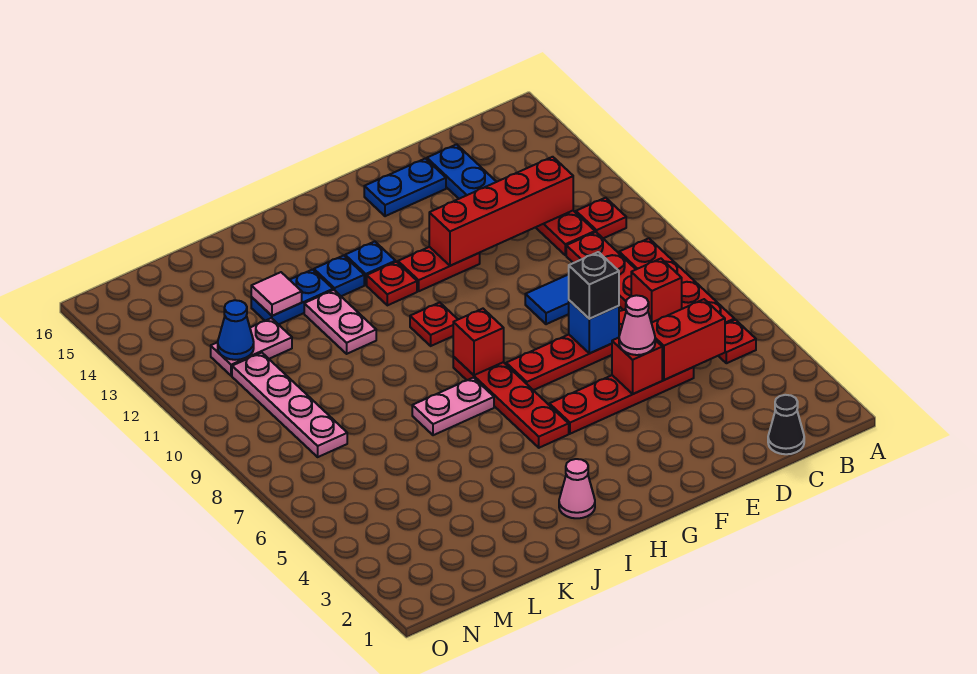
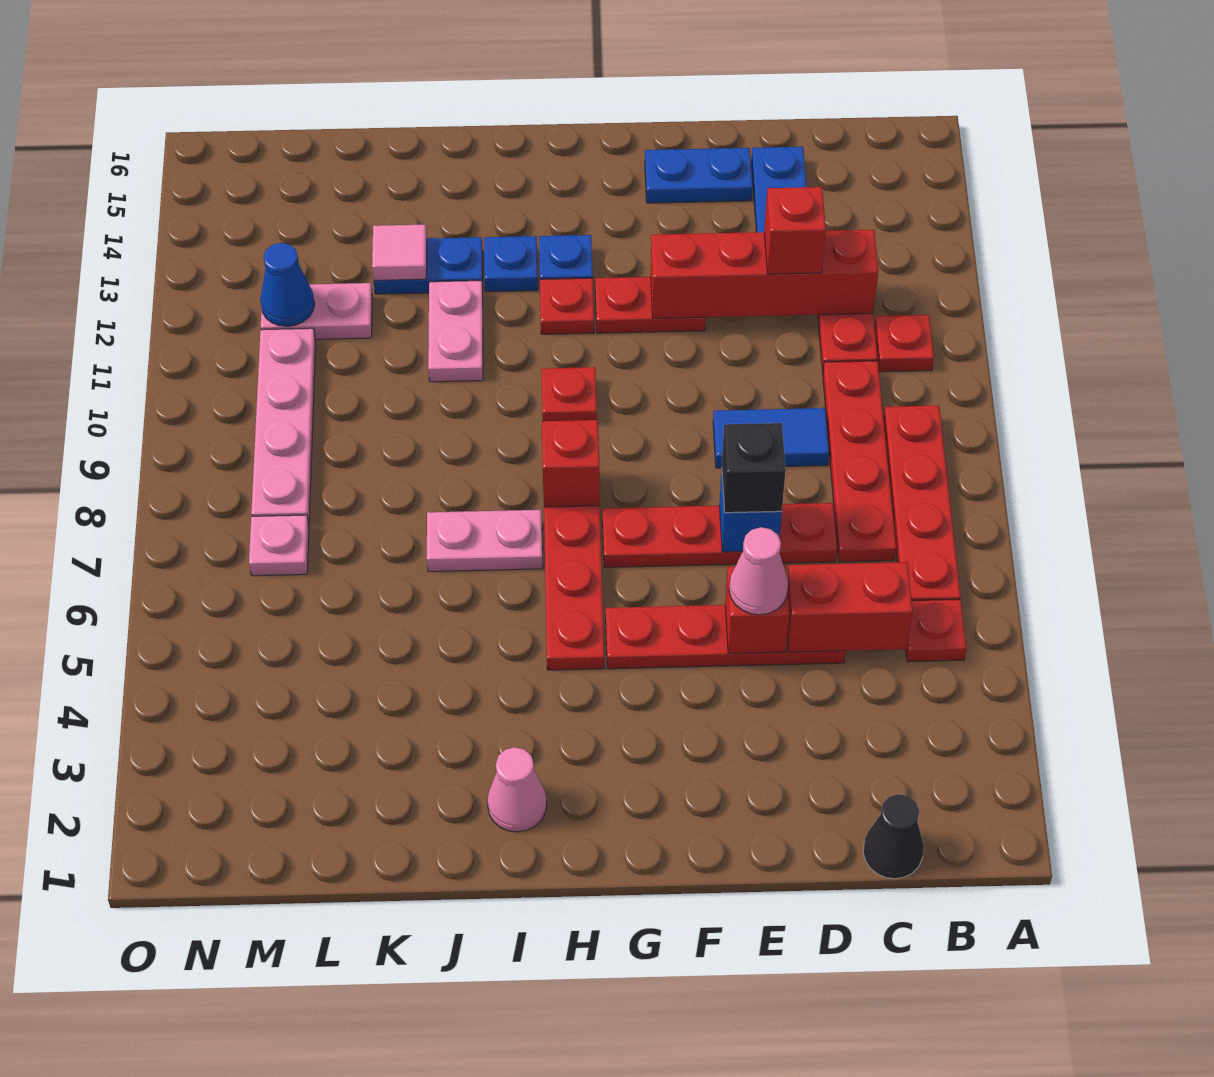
red brick C7 level 2 -> red brick D12 level 3
none -> pink plate M7 level 1

